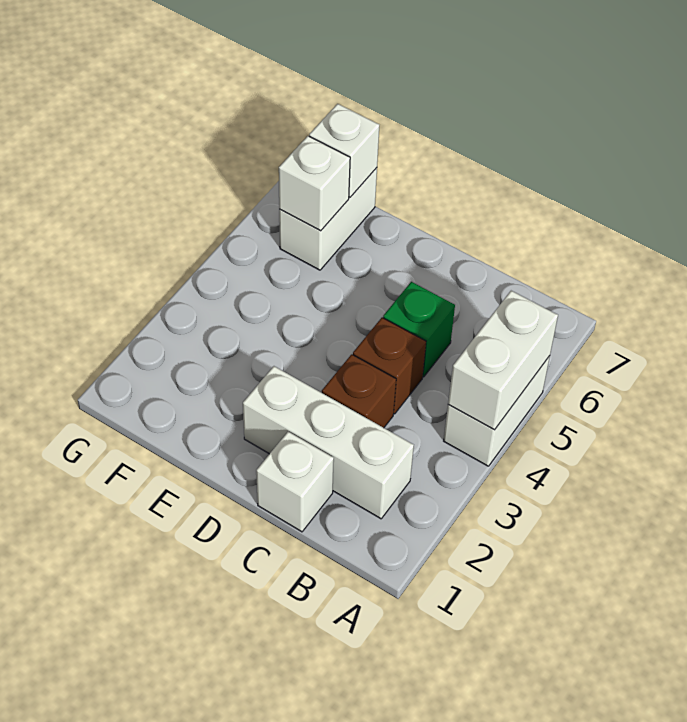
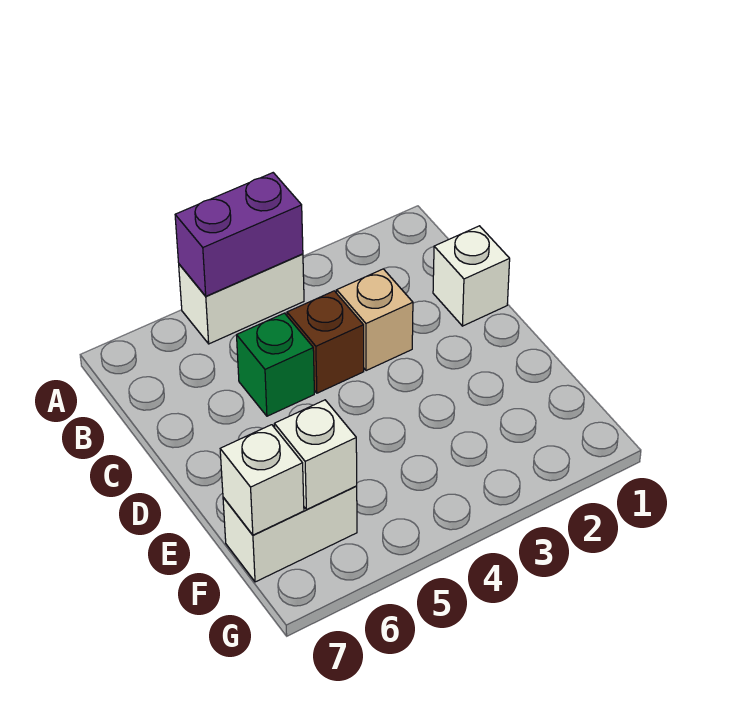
white brick A4:A5 level 2 -> purple brick A4:A5 level 2
white brick B2:D2 level 1 -> none
brown brick C3 level 1 -> tan brick C3 level 1

